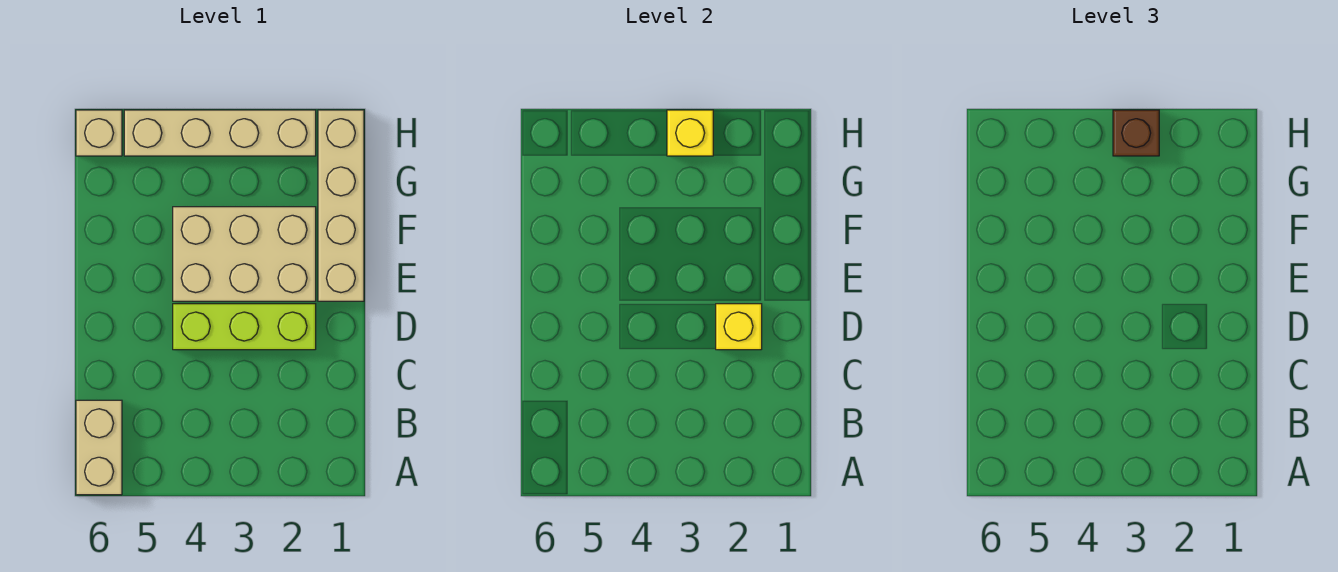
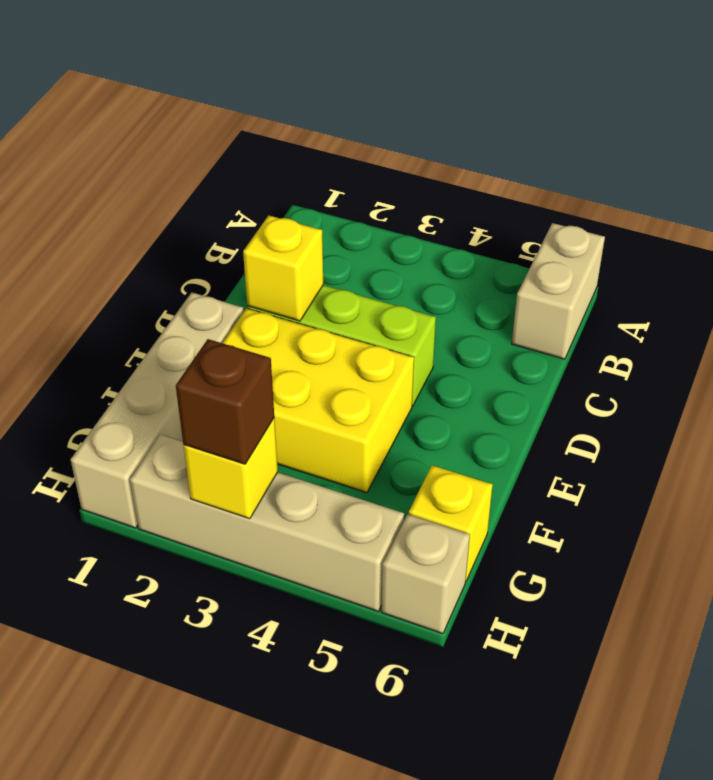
tan brick E2:F4 level 1 -> yellow brick E2:F4 level 1
none -> yellow brick G6 level 1

